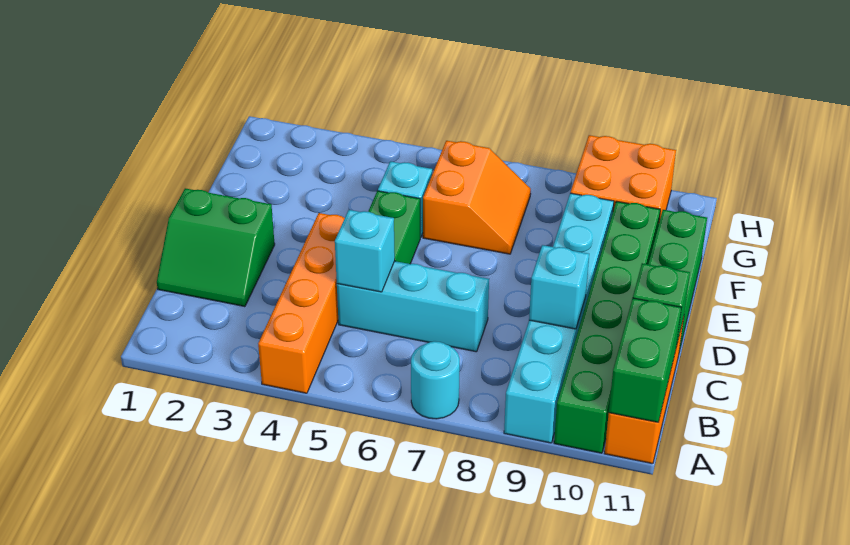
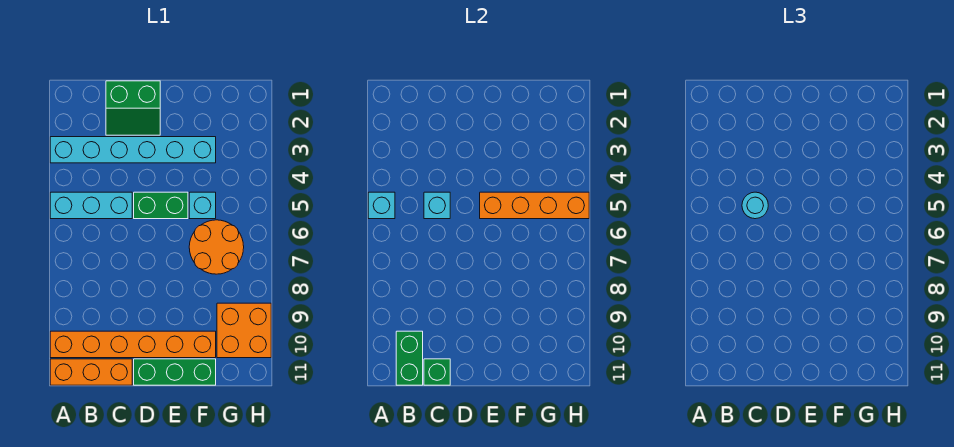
orange brick A4:D4 level 1 -> orange brick E5:H5 level 2
cyan round brick A7 level 1 -> cyan round brick C5 level 3
cyan brick A9:F9 level 1 -> cyan brick A3:F3 level 1
green brick A10:F10 level 1 -> orange brick A10:F10 level 1
green brick A11:B11 level 2 -> green brick B10:B11 level 2
green slope C1:D2 level 1 top D -> green slope C1:D2 level 1 top 1
cyan brick C5:C7 level 1 -> cyan brick A5:C5 level 1
cyan brick C9 level 2 -> cyan brick A5 level 2
orange slope F6:G7 level 1 top 6 -> orange round brick F6:G7 level 1

